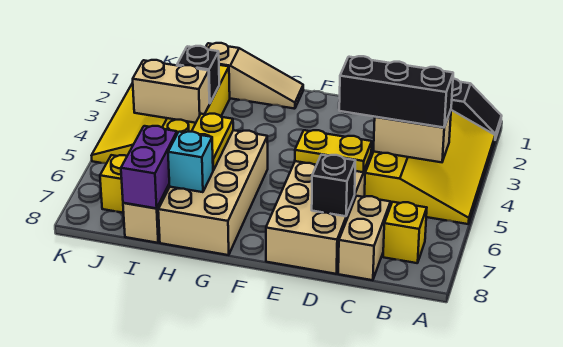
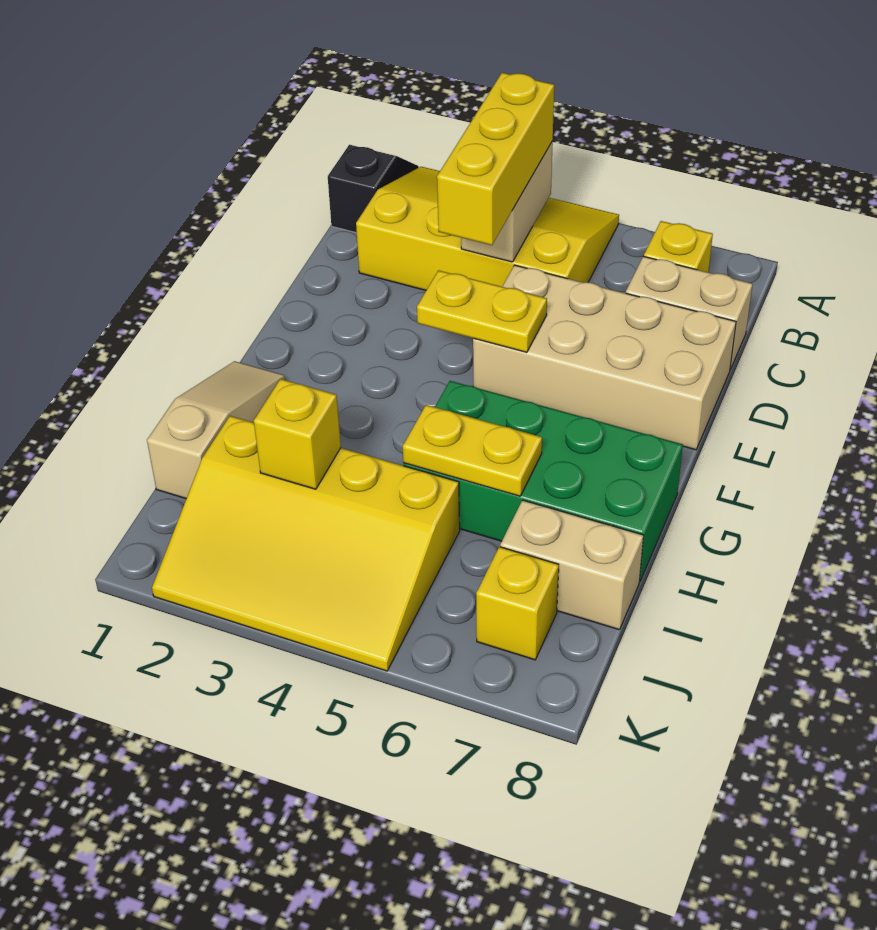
black brick B4:D4 level 3 -> yellow brick B4:D4 level 3
yellow plate D5:E5 level 2 -> yellow plate E4:E5 level 2
black brick D7 level 2 -> none
tan brick G5:H8 level 1 -> green brick G5:H8 level 1
cyan brick H7 level 2 -> none
black brick I3 level 2 -> yellow brick I3 level 2
tan brick I4:J4 level 2 -> none
purple brick I7:I8 level 2 -> none

